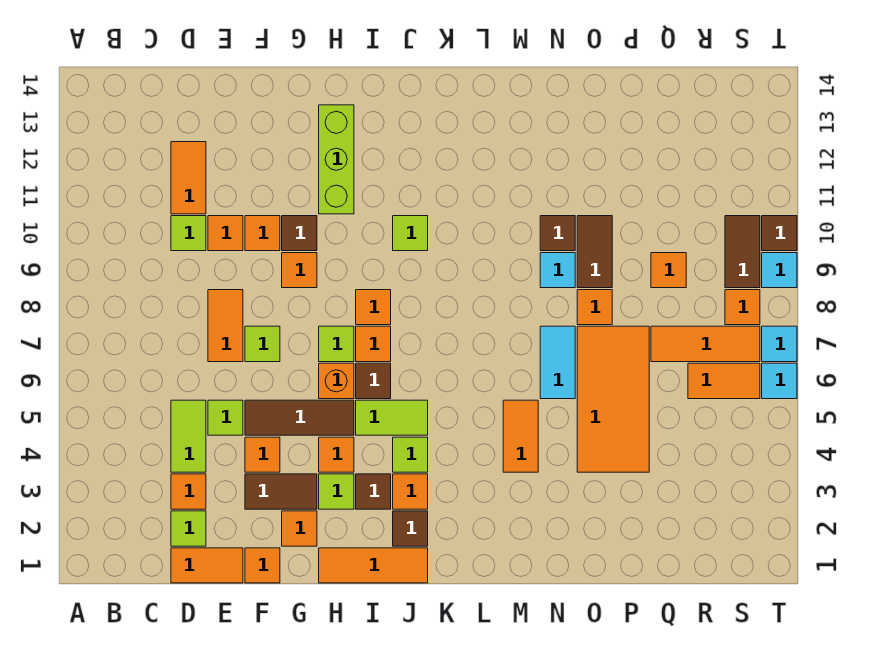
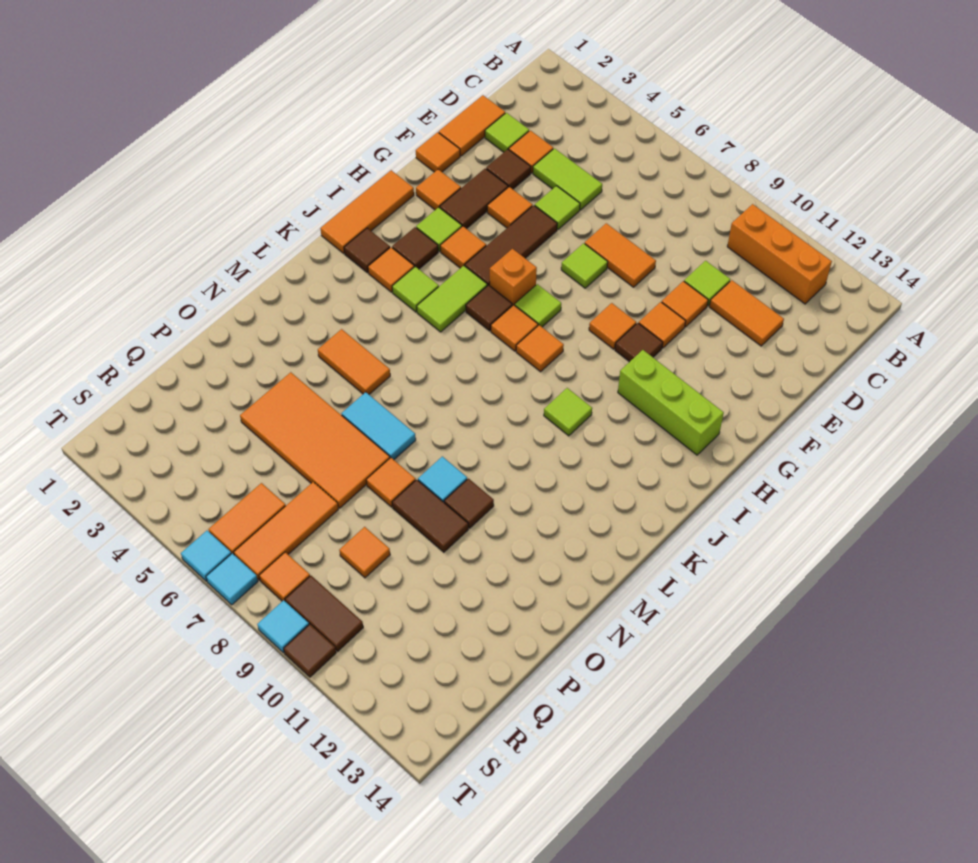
none -> orange brick B10:B12 level 1
none -> brown tile E3 level 1

